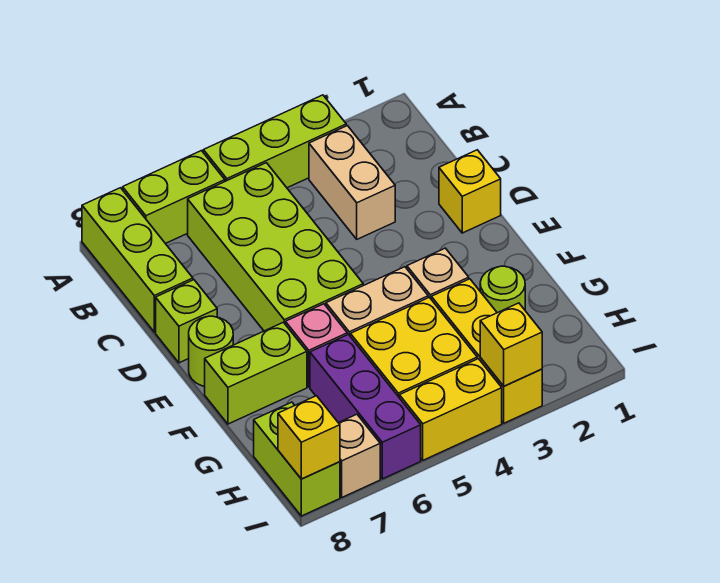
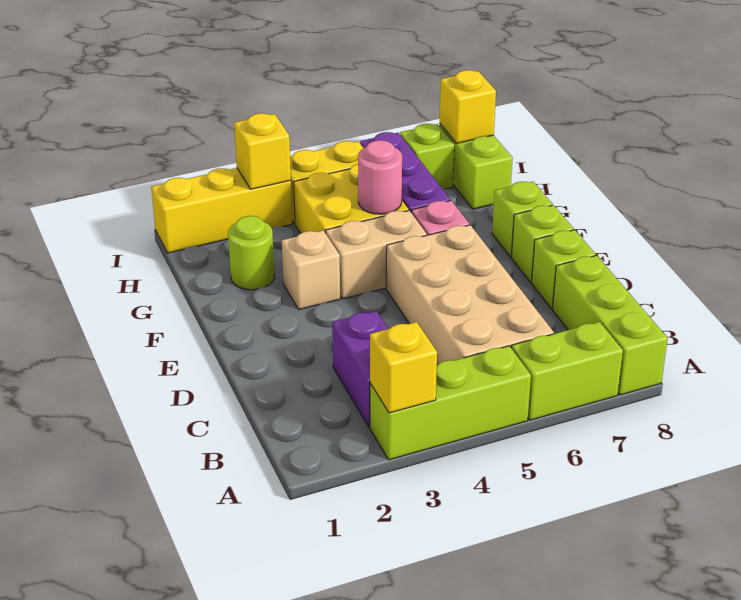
tan brick B3:C3 level 1 -> purple brick B3:C3 level 1
lime brick B5:E6 level 1 -> tan brick B5:E6 level 1
yellow brick D1 level 1 -> yellow brick A3 level 2
lime round brick E8 level 1 -> lime brick E8 level 1
lime brick F7:F8 level 1 -> lime brick F8 level 1
yellow brick G3:I3 level 1 -> yellow brick I1:I3 level 1
none -> pink round brick G5 level 2
tan brick I7 level 1 -> lime brick I7 level 1

